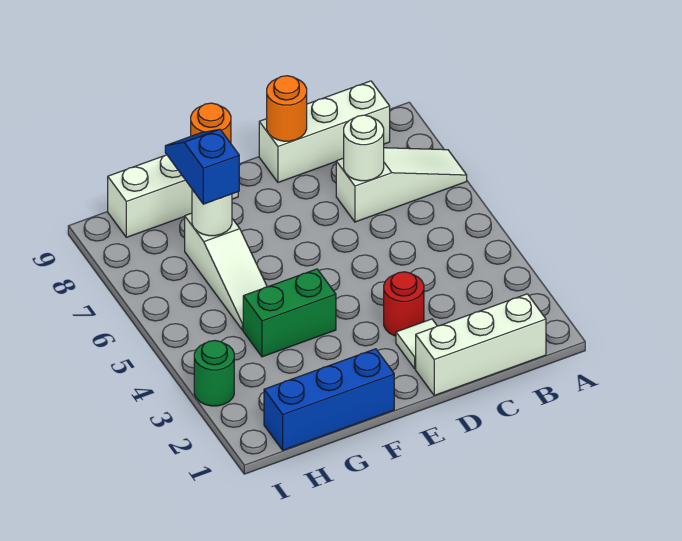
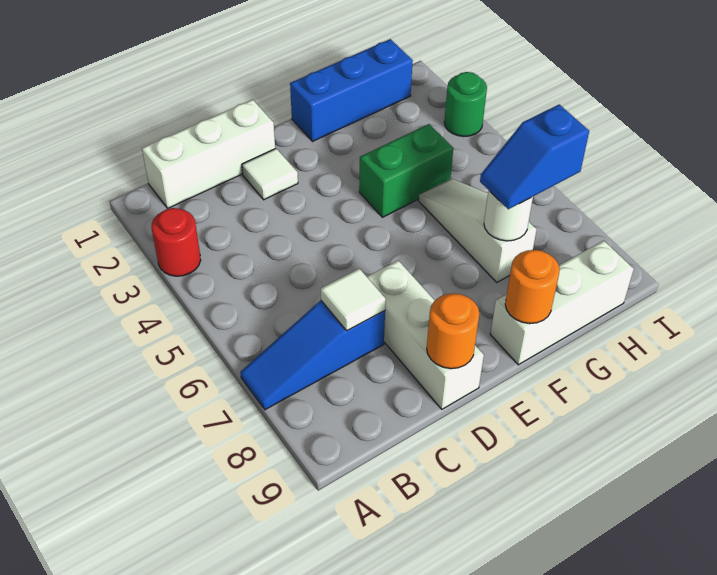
white slope A7:C7 level 1 top C -> blue slope A7:C7 level 1 top C
white brick B9:D9 level 1 -> white brick D7:D9 level 1
white round brick C7 level 2 -> white tile C7 level 2
red round brick D3 level 1 -> red round brick A3 level 1
blue slope G7:G8 level 3 top 7 -> blue slope G7:H7 level 3 top H

